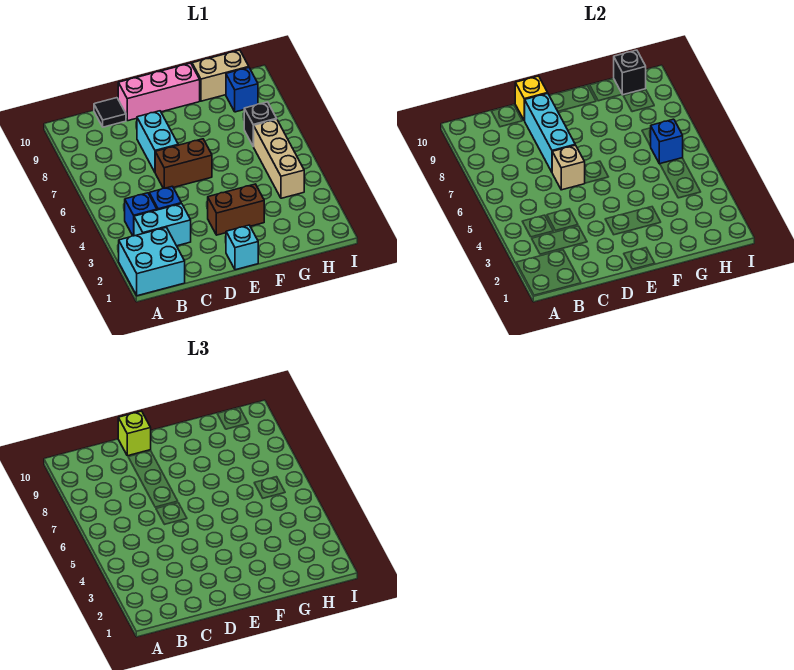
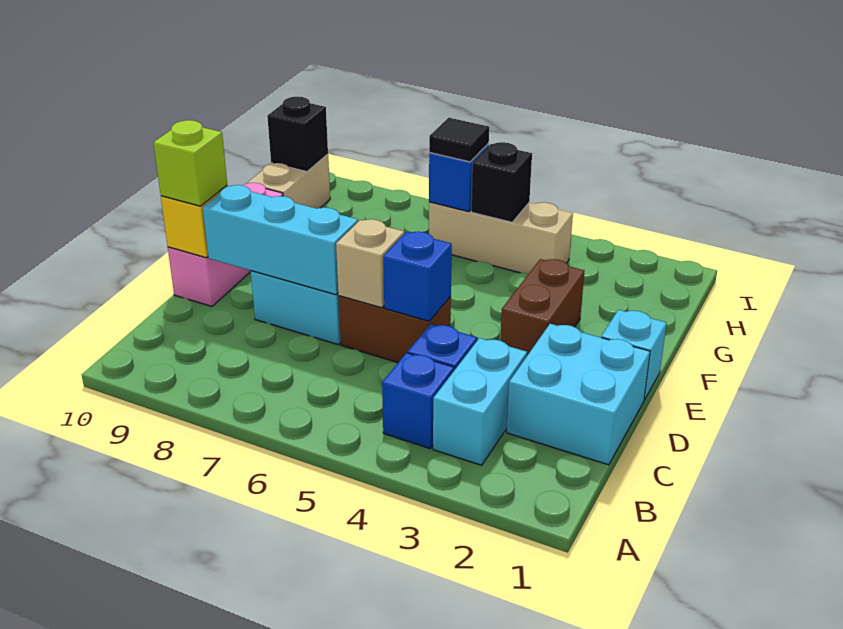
cyan brick A1:B2 level 1 -> cyan brick C1:D2 level 1
black tile C10 level 1 -> black tile H6 level 3
brown brick D6:E6 level 1 -> brown brick D5:D6 level 1
black brick H7 level 1 -> black brick H5 level 2
blue brick H9 level 1 -> blue brick D5 level 2

